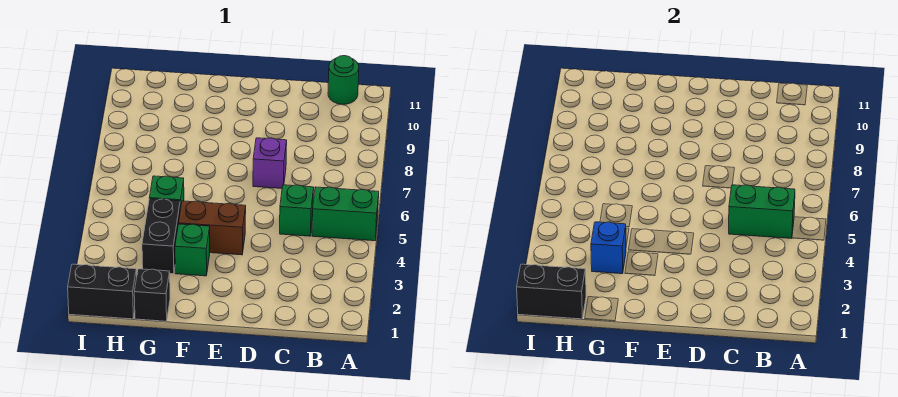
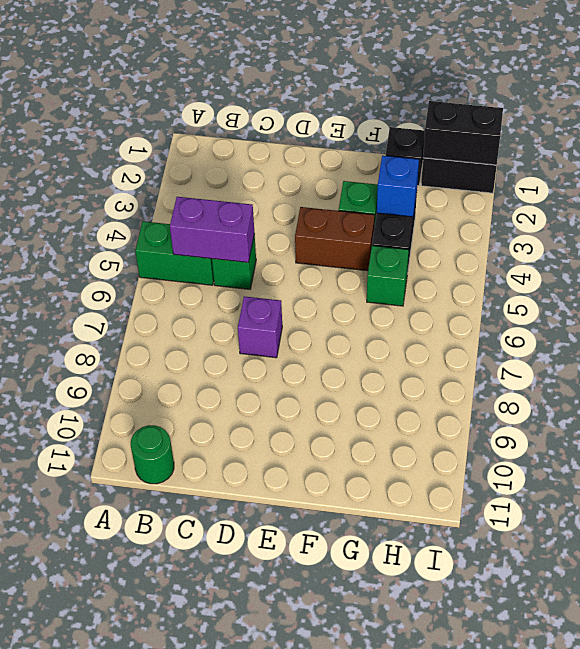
green brick B5:C5 level 2 -> purple brick B5:C5 level 2

